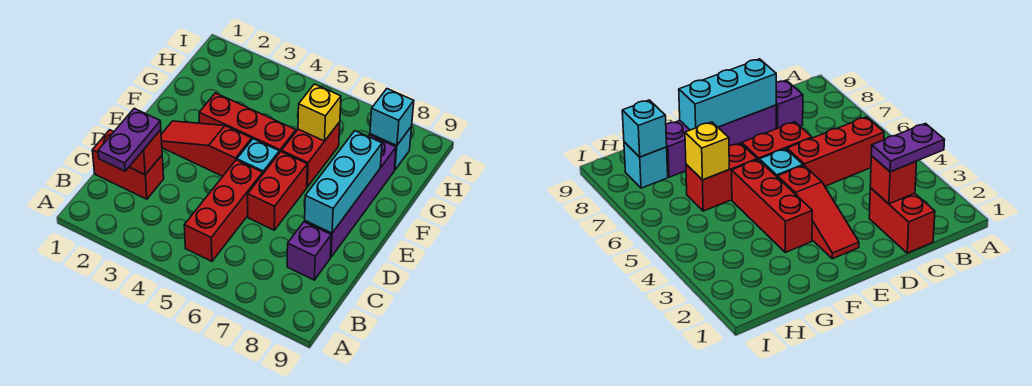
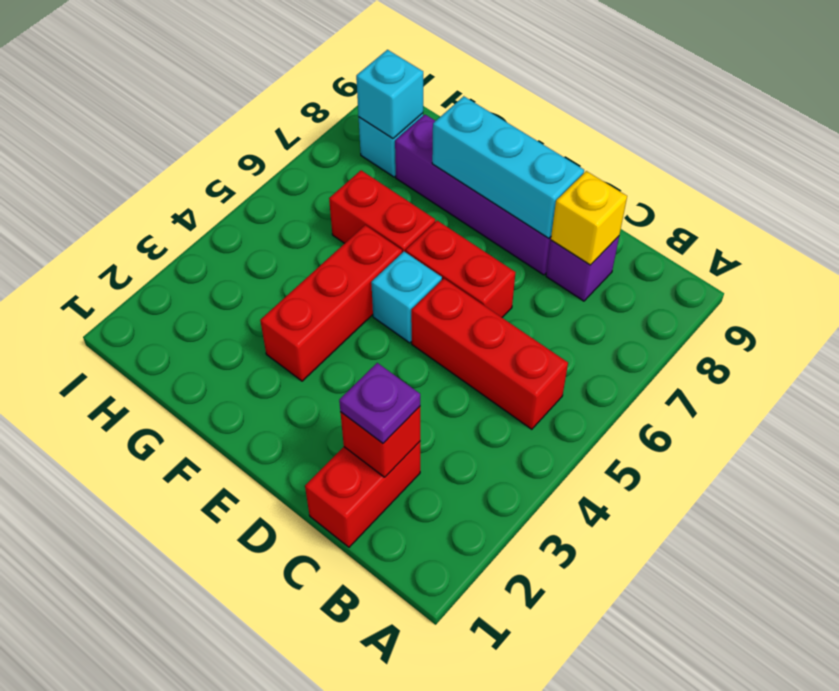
purple plate B2:C2 level 3 -> purple plate C2 level 3
red slope E2:E4 level 1 top 4 -> none
yellow brick G6 level 2 -> yellow brick C8 level 2

